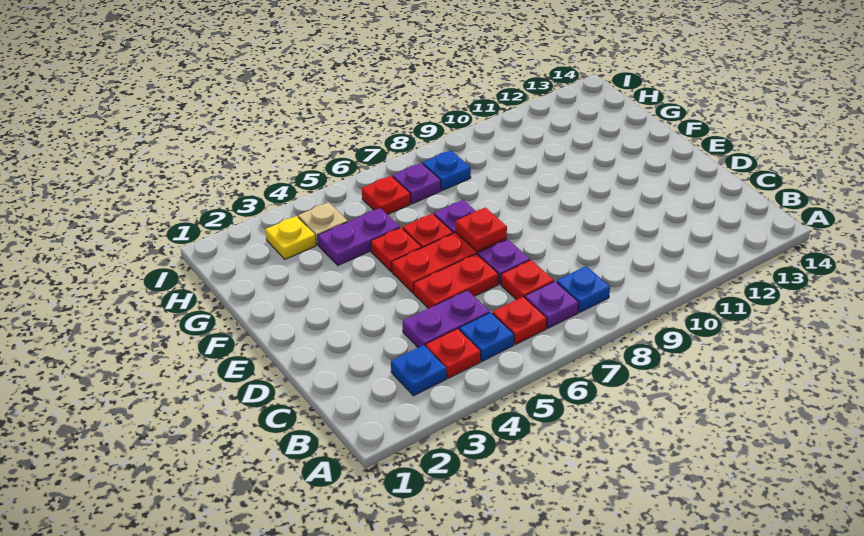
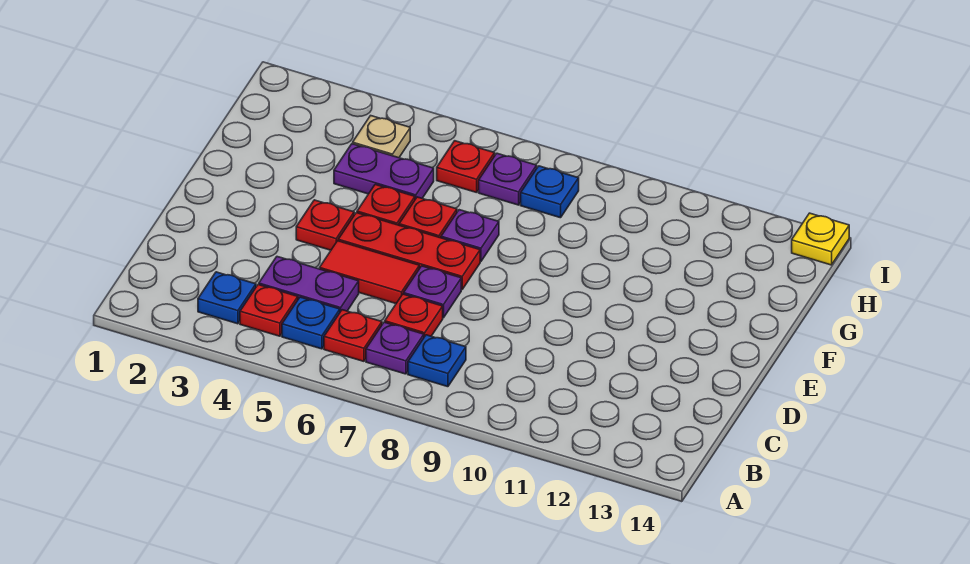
red plate D5:D6 level 1 -> red tile D5:D6 level 1
red plate E7 level 2 -> red plate E4 level 1
yellow plate H3 level 1 -> yellow plate I14 level 1

